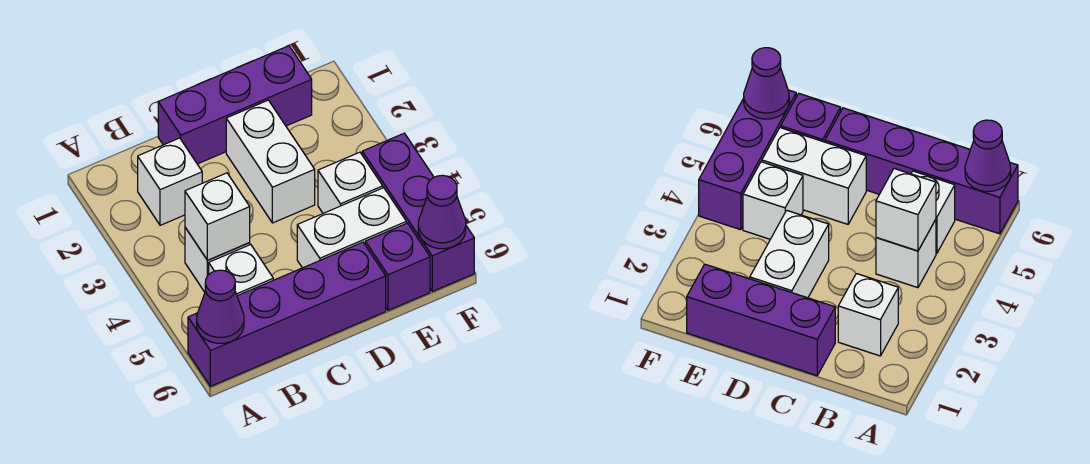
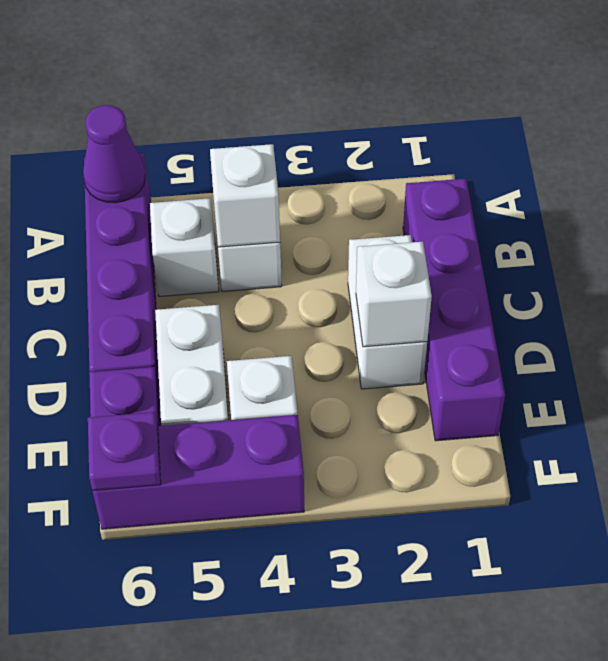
white brick B2 level 1 -> white brick D2 level 2
purple brick C1:E1 level 1 -> purple brick B1:E1 level 1
white brick D2:D3 level 1 -> white brick C2:D2 level 1
purple cone F6 level 2 -> purple plate F6 level 2

